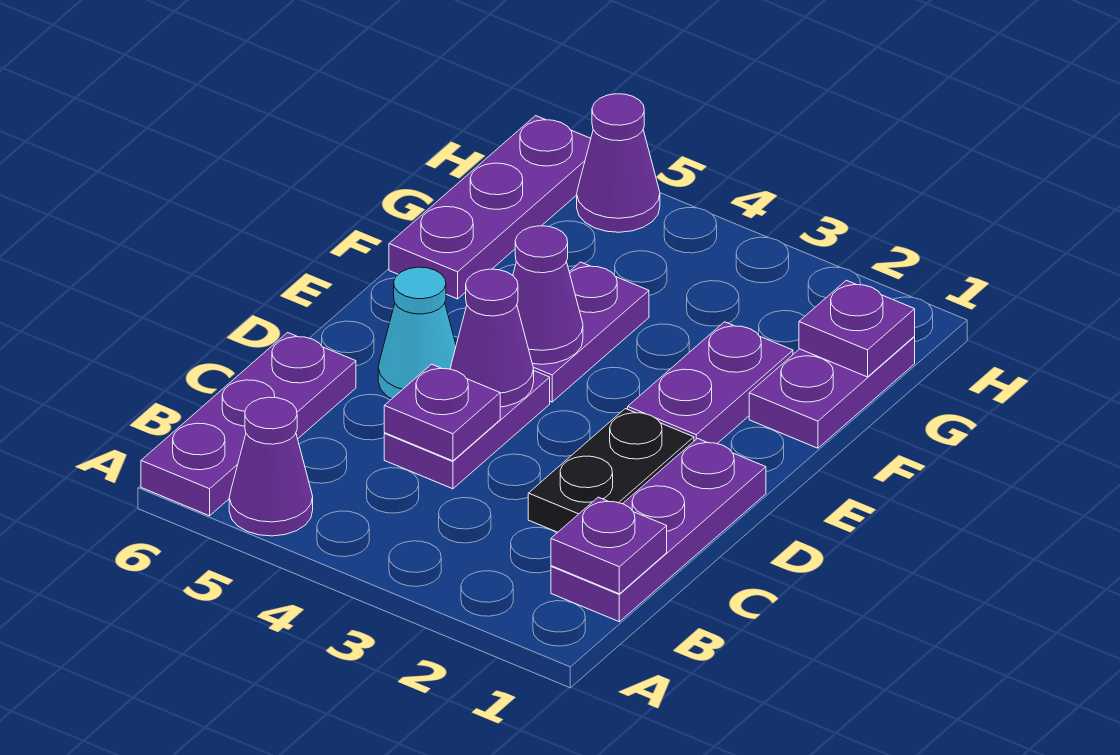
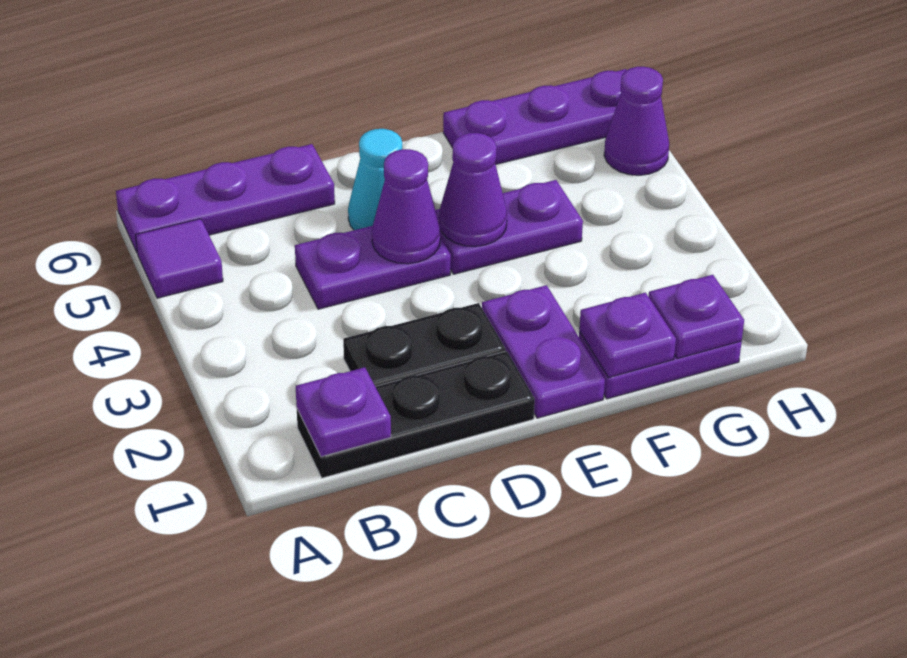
purple cone A5 level 1 -> purple tile A5 level 1
purple plate B1:D1 level 1 -> black plate B1:D1 level 1
purple plate C4 level 2 -> purple plate F1 level 2
purple plate E2:F2 level 1 -> purple plate E1:E2 level 1

